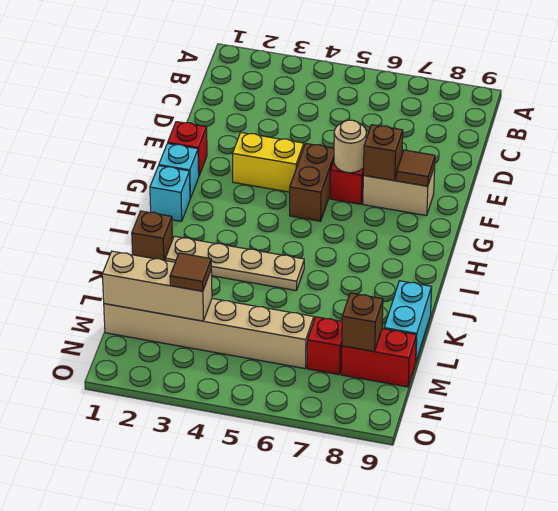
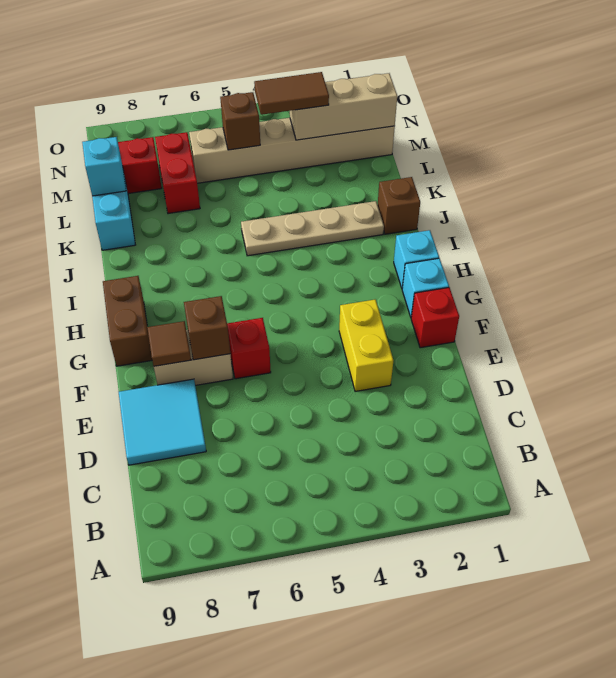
none -> cyan tile D8:E9 level 1
yellow brick F3:F4 level 1 -> yellow brick E3:F3 level 1
brown brick F5:G5 level 1 -> brown brick G9:H9 level 1
tan round brick F6 level 2 -> none
none -> cyan brick L9 level 2
brown tile M3 level 3 -> brown tile M3:M4 level 3
red brick M7 level 1 -> red brick L7:M7 level 1
brown brick M8 level 2 -> brown brick M5 level 2

